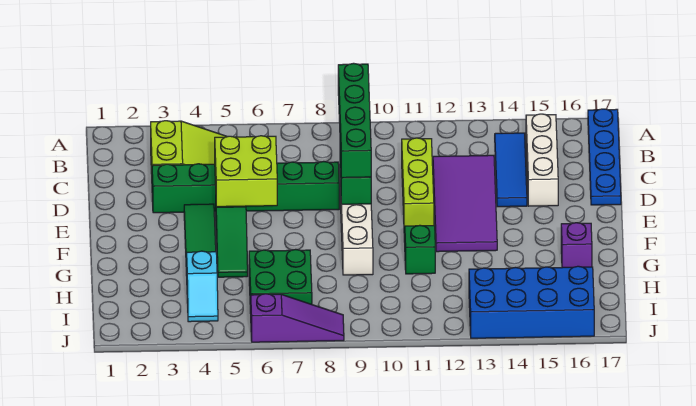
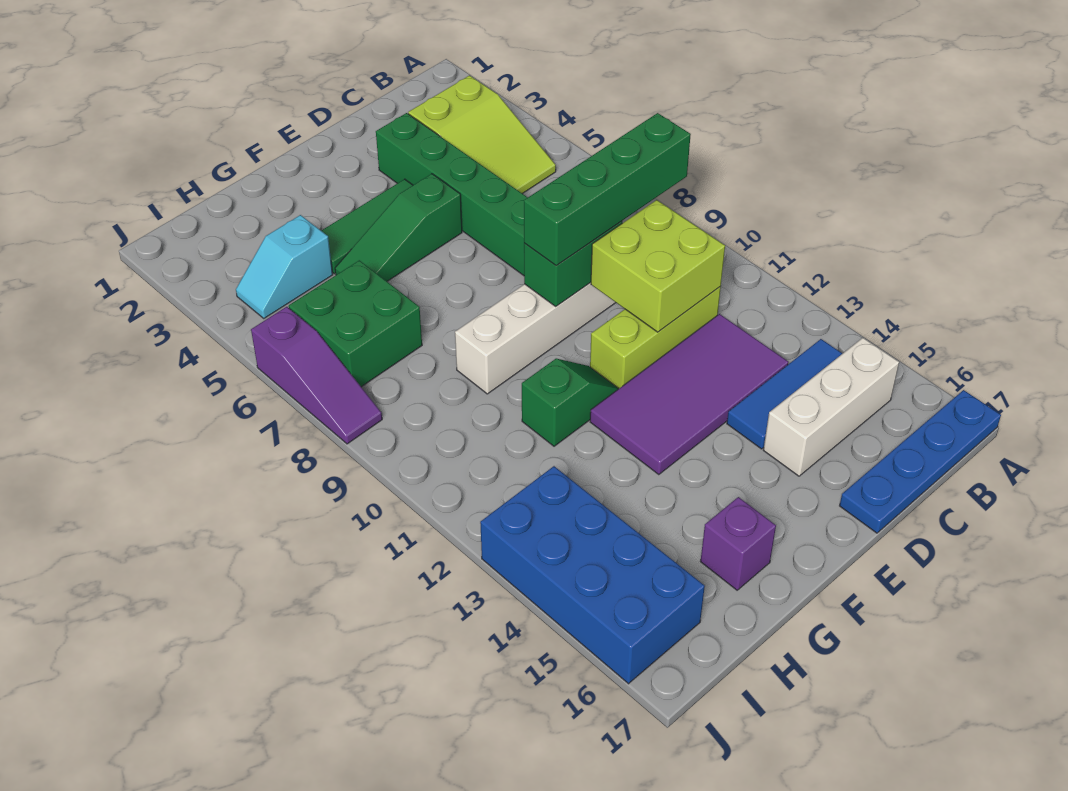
lime brick D5:E6 level 2 -> lime brick C10:D11 level 2

